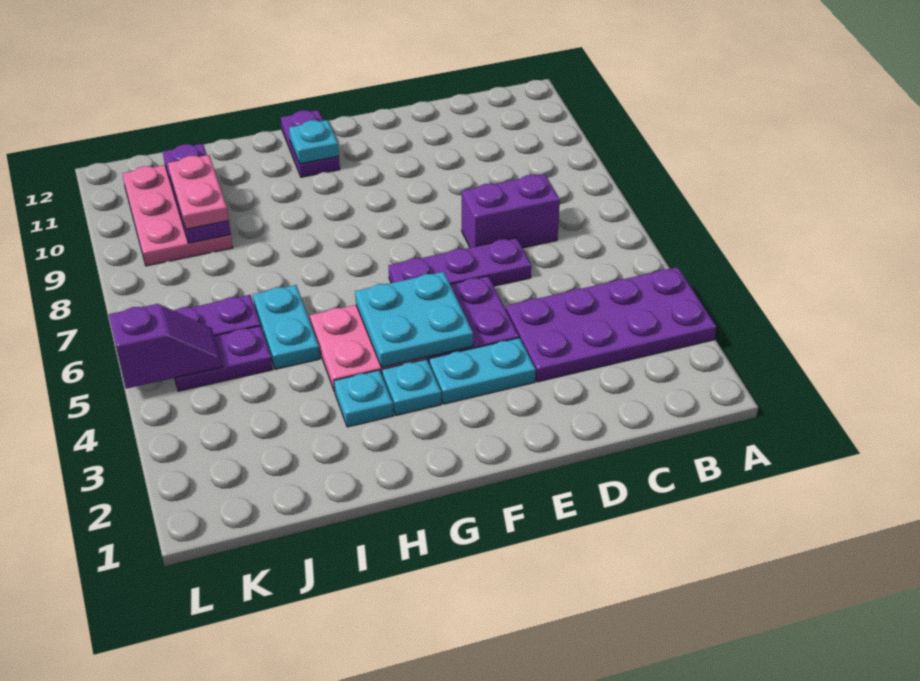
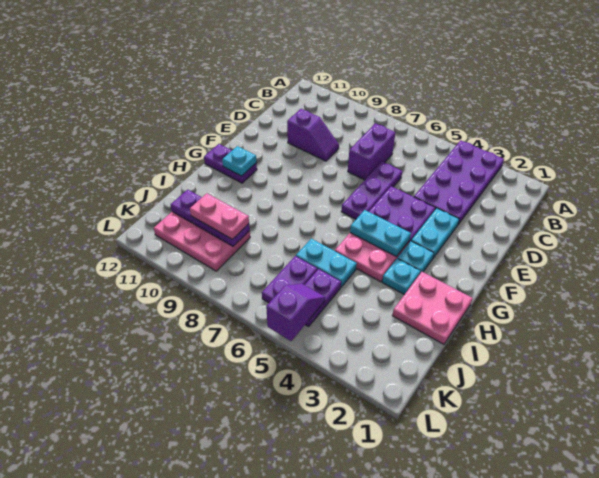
none -> purple slope D9:D10 level 1 top 10
cyan plate F4:G5 level 2 -> cyan plate G4:G5 level 2
none -> pink plate H1:I2 level 1

